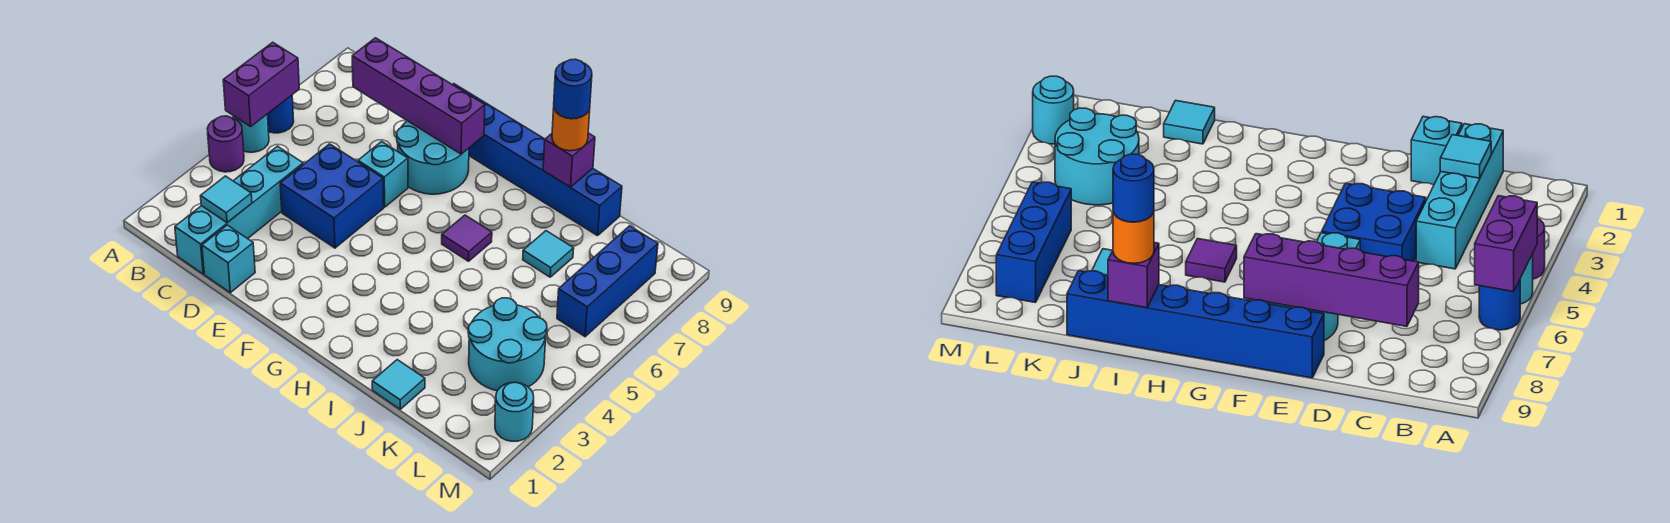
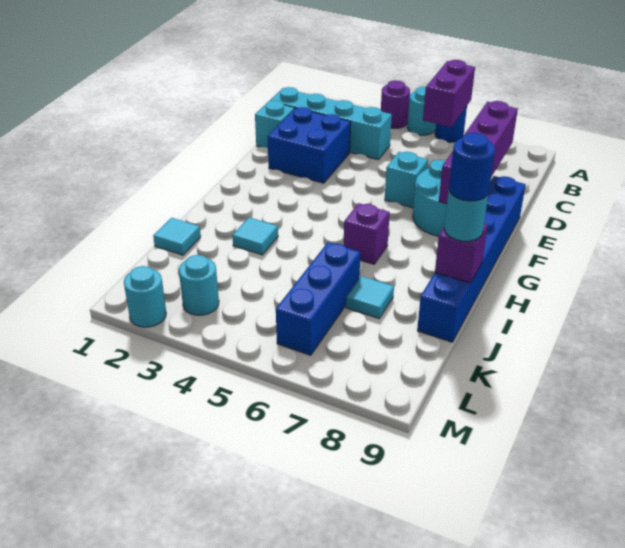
purple brick A5:A6 level 2 -> purple brick A6:B6 level 2
cyan tile C2 level 2 -> cyan tile I3 level 1
blue brick D4:E5 level 1 -> blue brick D2:E3 level 1
purple tile H6 level 1 -> purple brick H6 level 1
orange round brick I9 level 3 -> cyan round brick I9 level 3
cyan round brick K3:L4 level 1 -> cyan round brick L3 level 1
blue brick L6:L8 level 1 -> blue brick J6:L6 level 1

